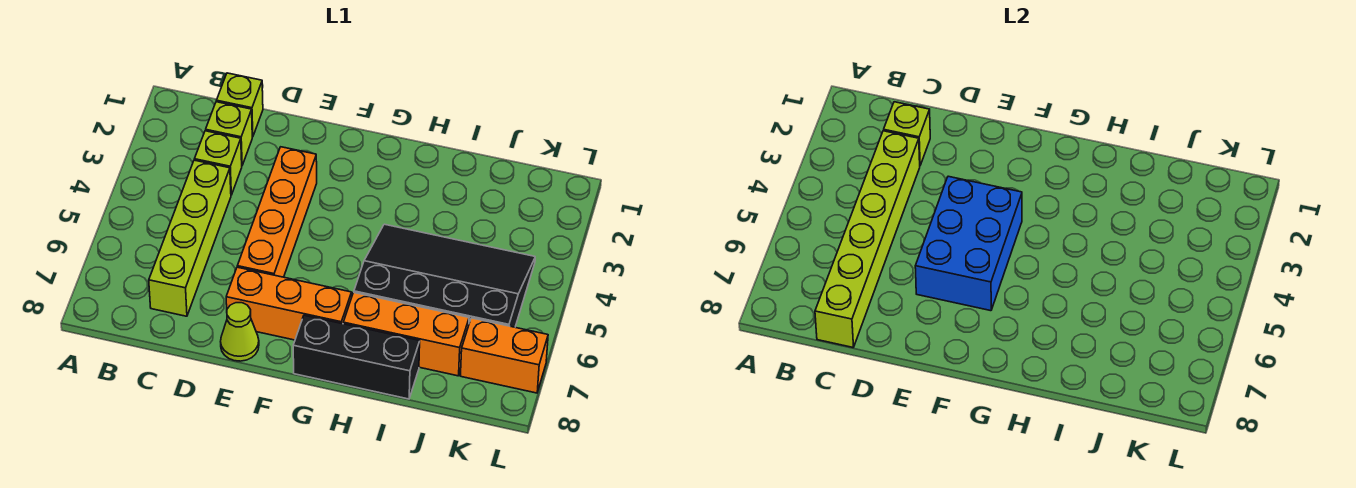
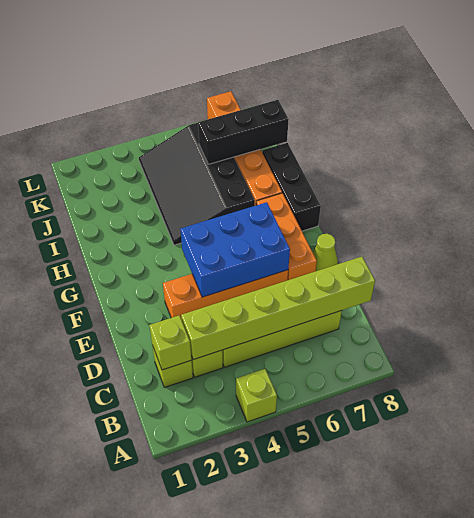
lime brick C1 level 1 -> lime brick A4 level 1
none -> black brick J6:J8 level 2

